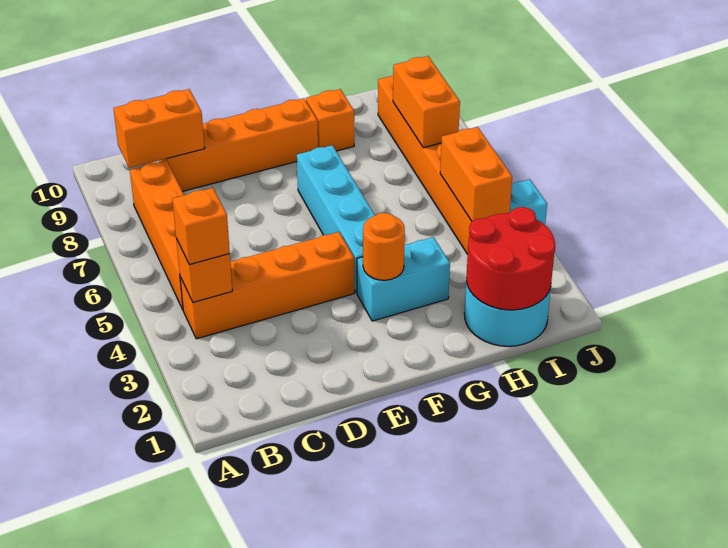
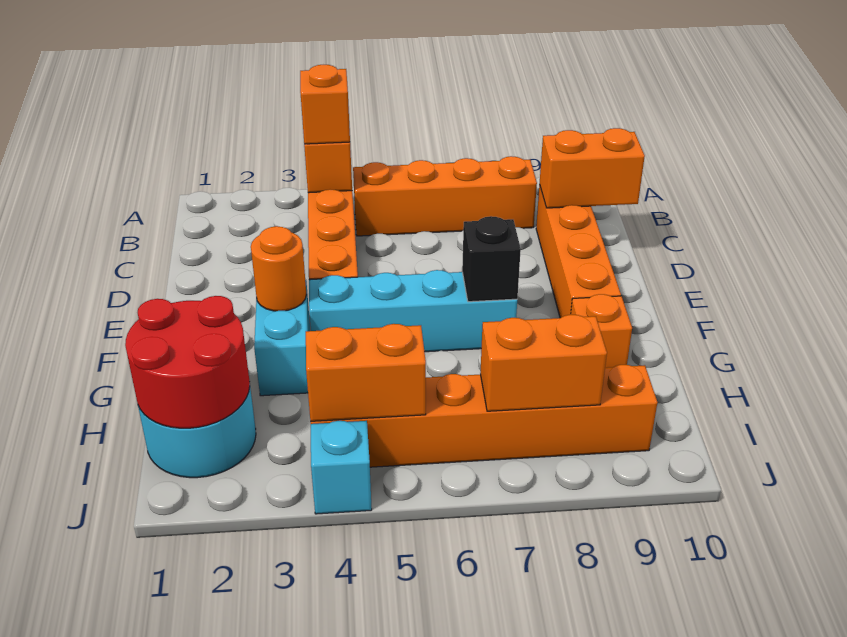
orange brick B9:C9 level 2 -> orange brick C9:C10 level 2
none -> black brick F7 level 2

